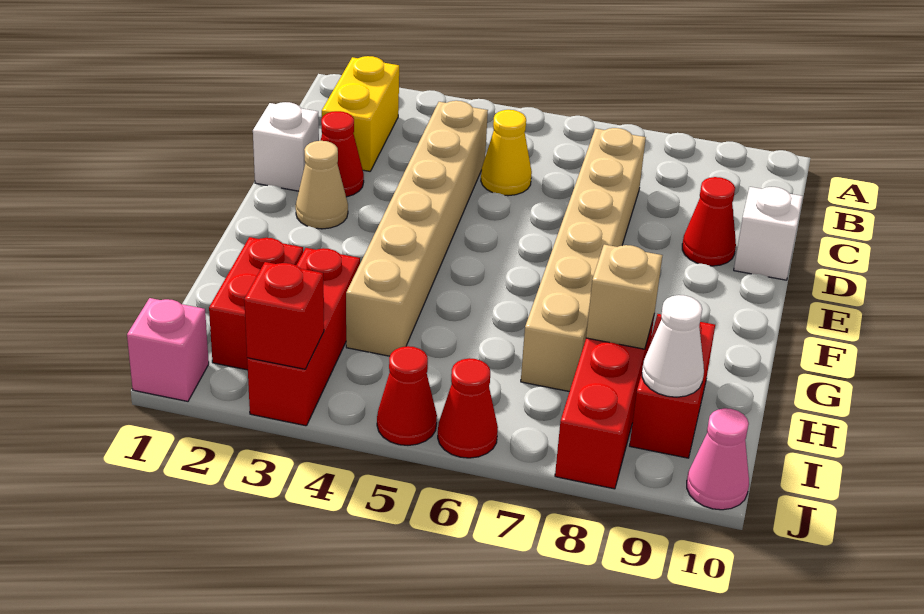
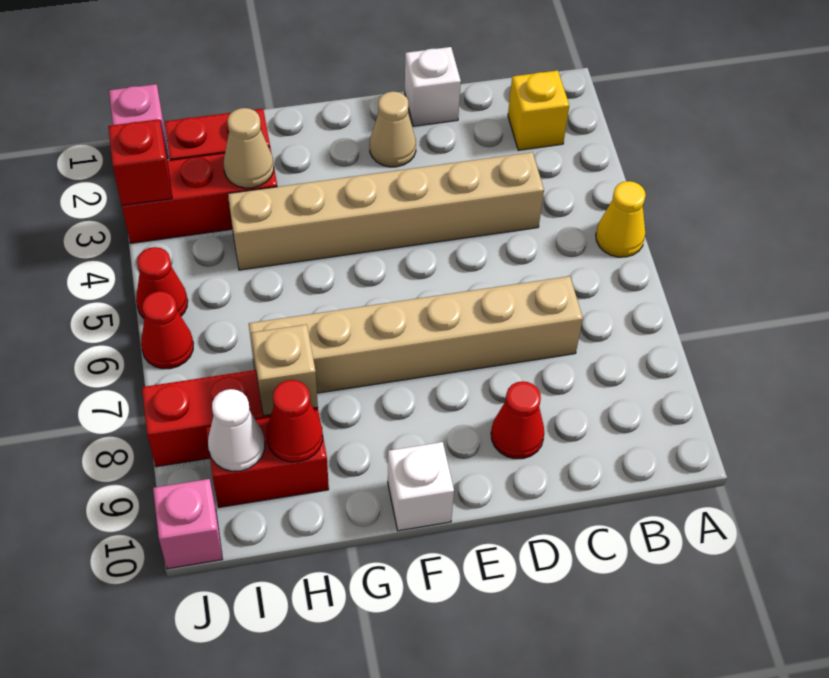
yellow brick B2:C2 level 1 -> yellow brick B2 level 1
yellow cone C5 level 1 -> yellow cone A5 level 1
red cone D2 level 1 -> red cone H9 level 2
white brick D10 level 1 -> white brick F10 level 1
none -> tan cone H3 level 2
pink cone J10 level 1 -> pink brick J10 level 1

